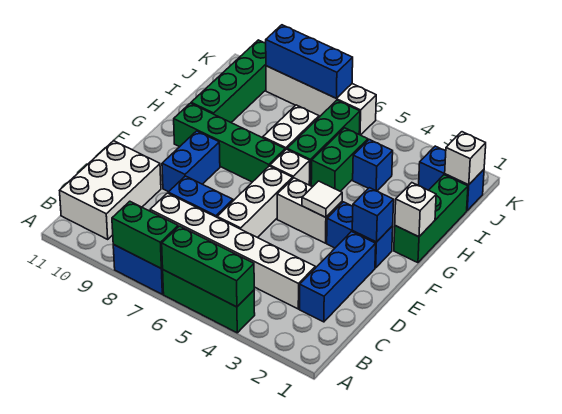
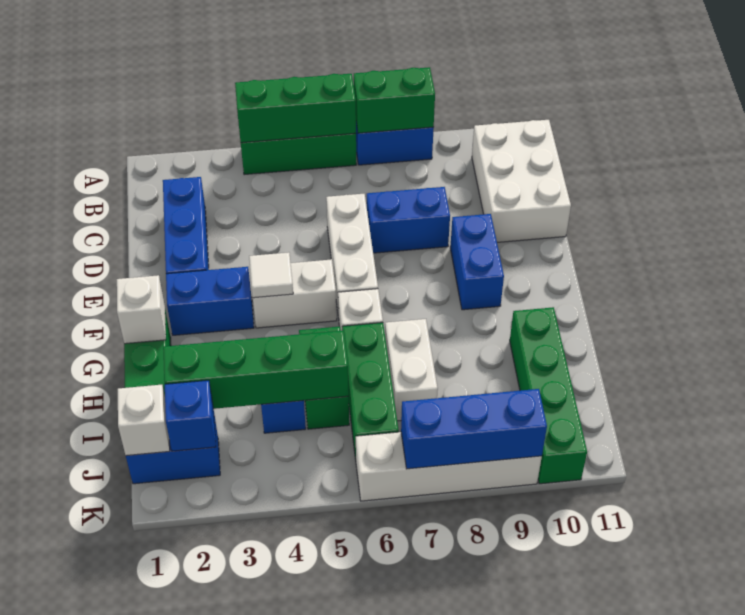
white brick C3:C8 level 1 -> none
blue brick F2 level 2 -> blue brick J2 level 2
green brick G7:G10 level 1 -> green brick I2:I5 level 2

